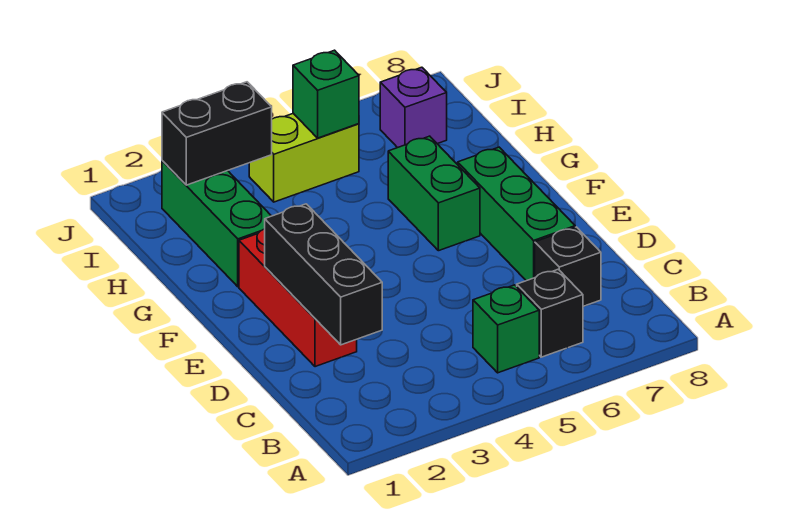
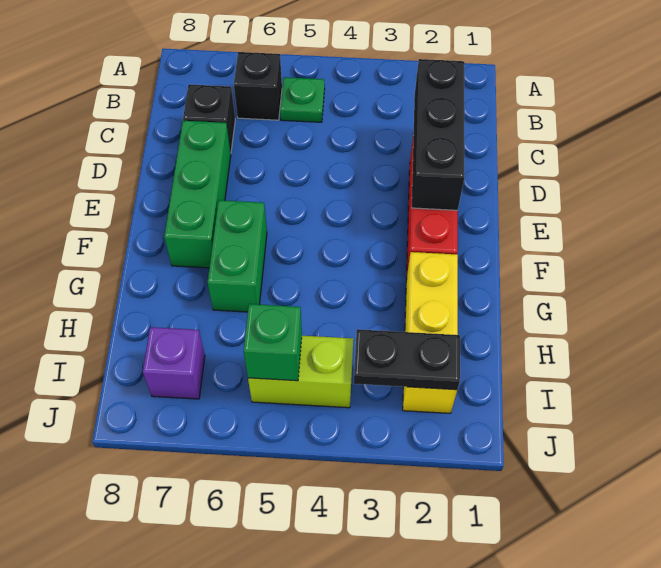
green brick B5 level 1 -> green plate B5 level 1
green brick G2:I2 level 1 -> yellow brick G2:I2 level 1
black brick I2:I3 level 2 -> black plate I2:I3 level 2

